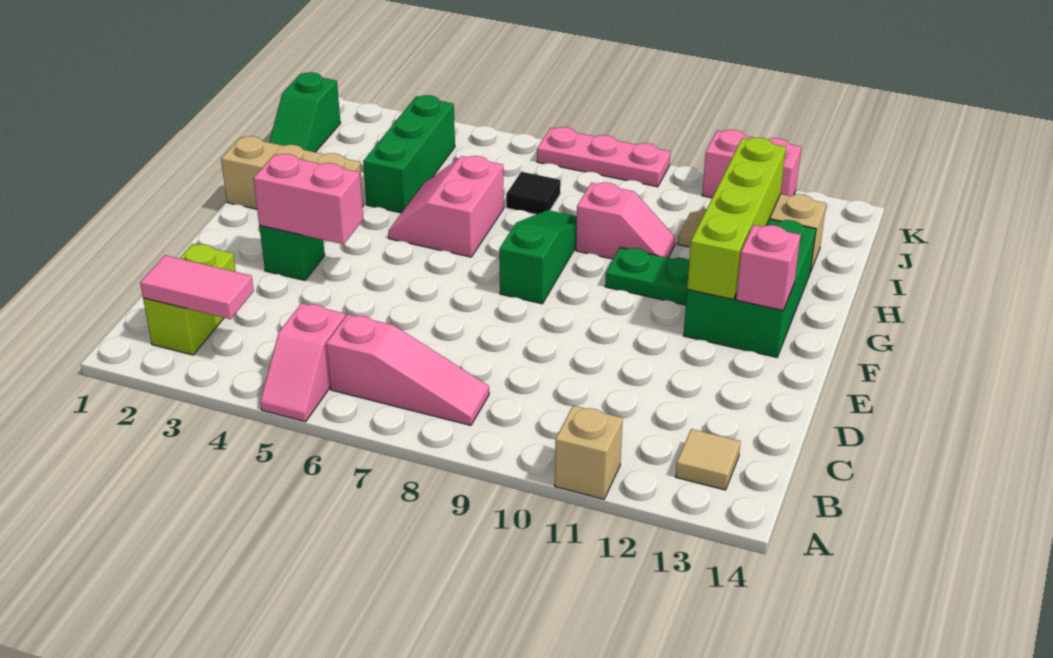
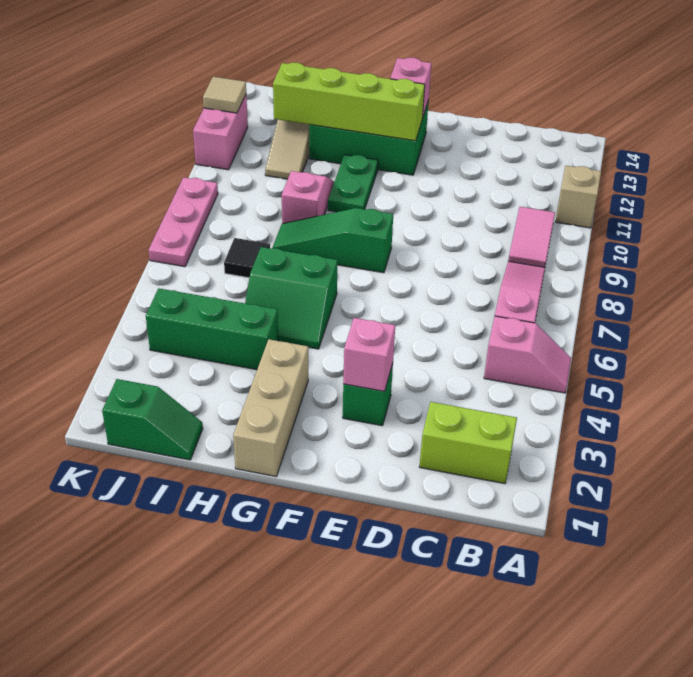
pink tile B2:B3 level 2 -> pink tile B9:B10 level 1
tan tile B13 level 1 -> tan tile K12 level 2
pink brick E3:E4 level 2 -> pink brick E3 level 2
pink slope G5:H6 level 1 top 6 -> green slope G5:H6 level 1 top 6

